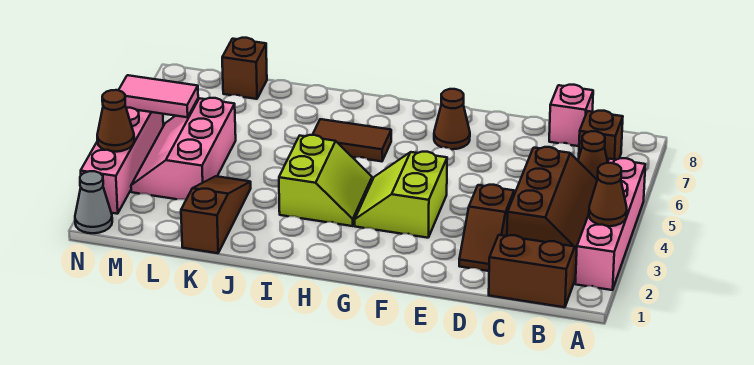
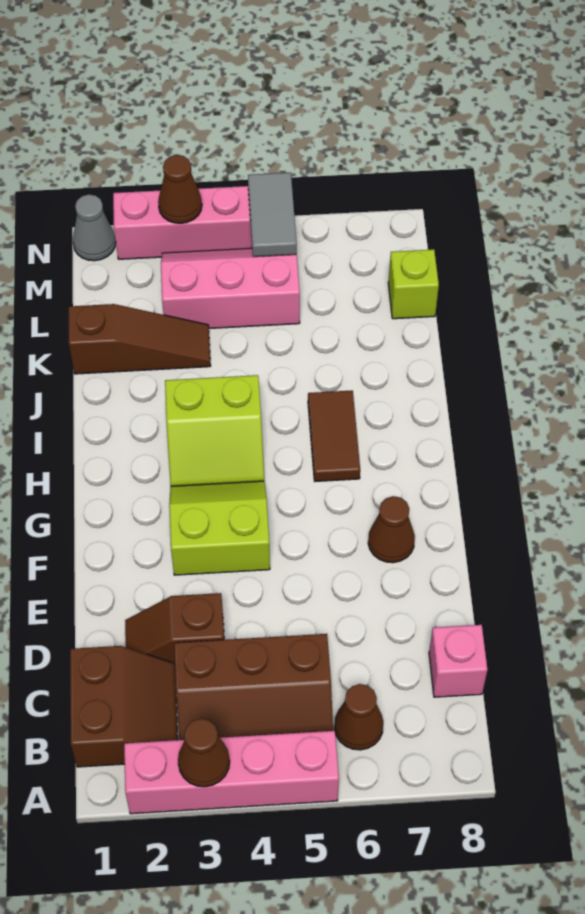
brown brick B7 level 1 -> none
brown brick L8 level 1 -> lime brick L8 level 1
pink tile M5:N5 level 2 -> grey tile M5:N5 level 2

